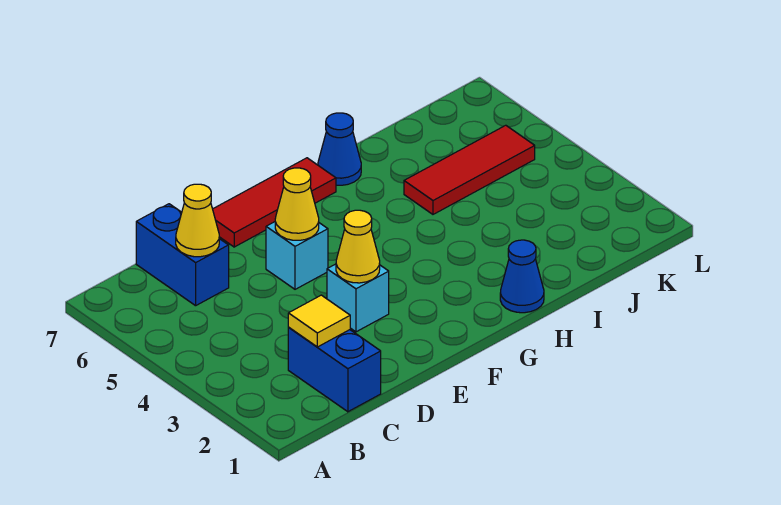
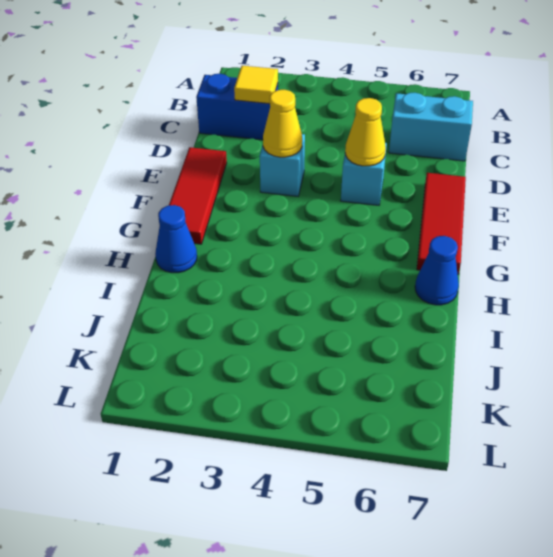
blue brick C6:C7 level 1 -> cyan brick C6:C7 level 1
yellow cone C6 level 2 -> none
red tile I5:K5 level 1 -> red tile E1:G1 level 1

